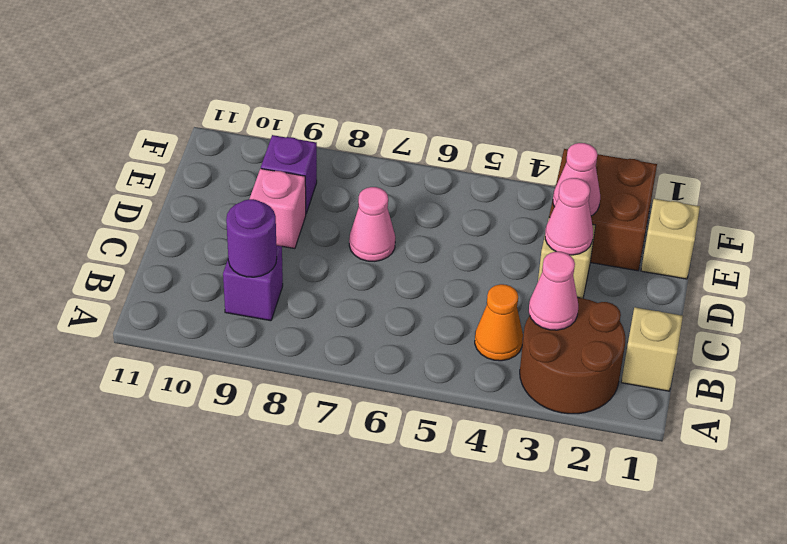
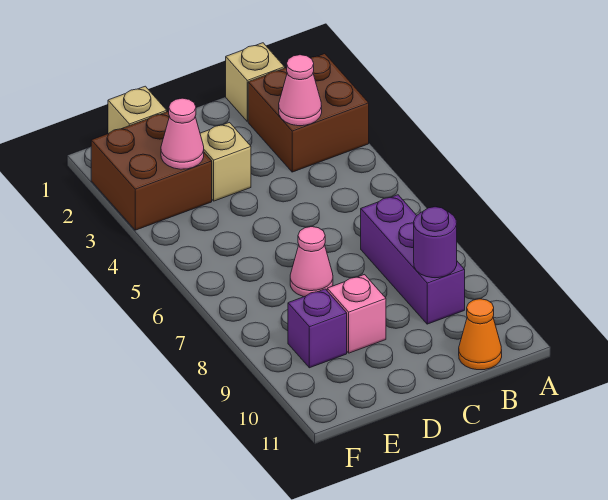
brown round brick A2:B3 level 1 -> brown brick A2:B3 level 1
orange cone B4 level 1 -> orange cone B11 level 1
purple brick B9 level 1 -> purple brick B7:B9 level 1
pink cone D3 level 2 -> none

